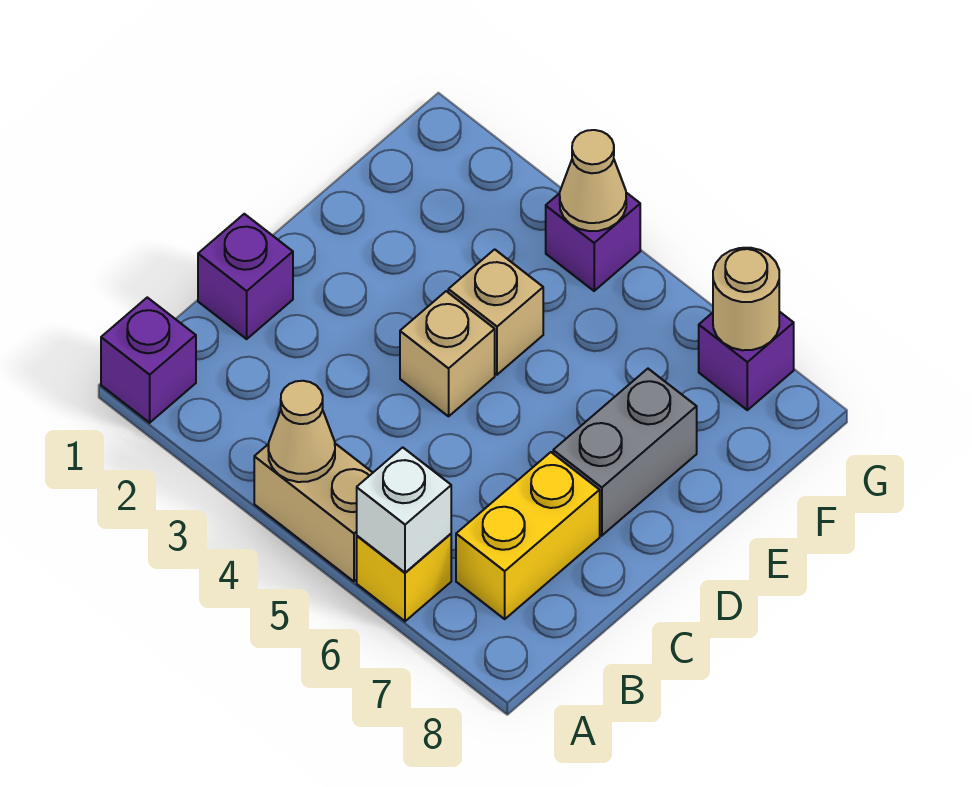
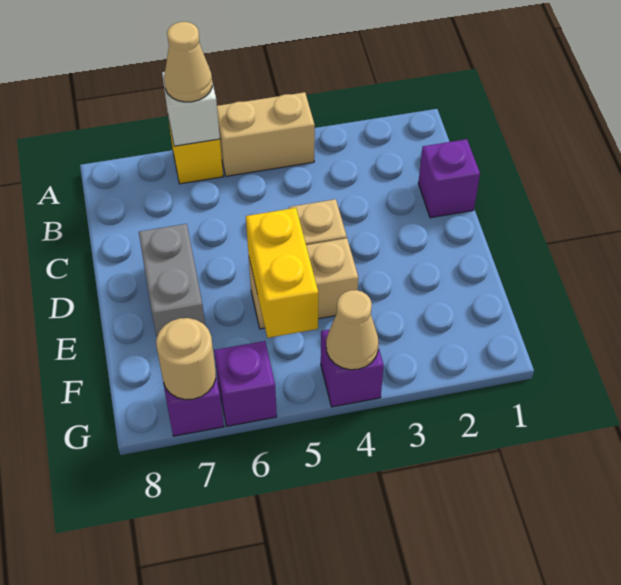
purple brick A1 level 1 -> purple brick G6 level 1
tan cone A4 level 2 -> tan cone A6 level 3
yellow brick B7:C7 level 1 -> yellow brick E5:F5 level 2
tan brick E4 level 1 -> tan brick E4:E5 level 1

